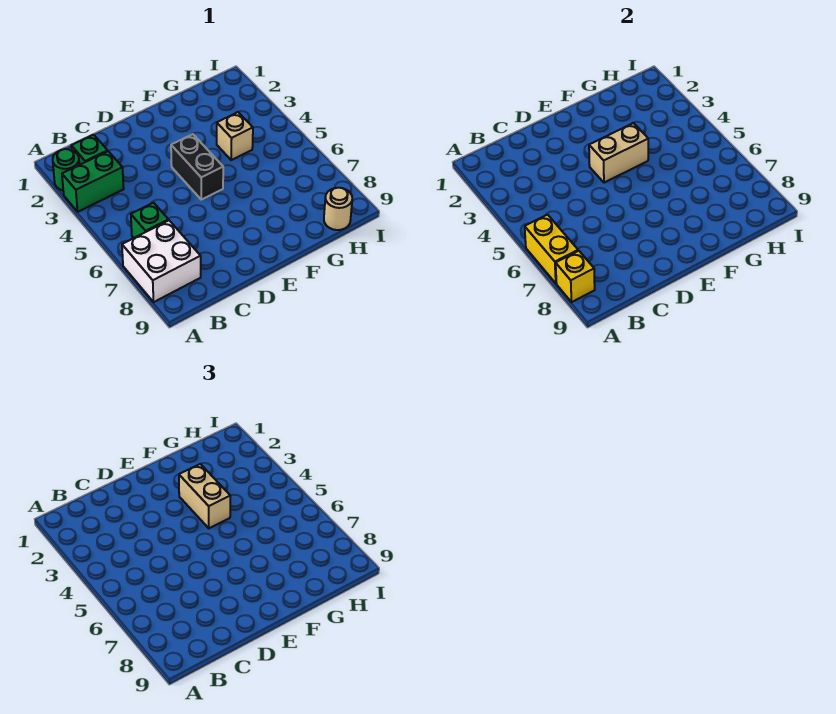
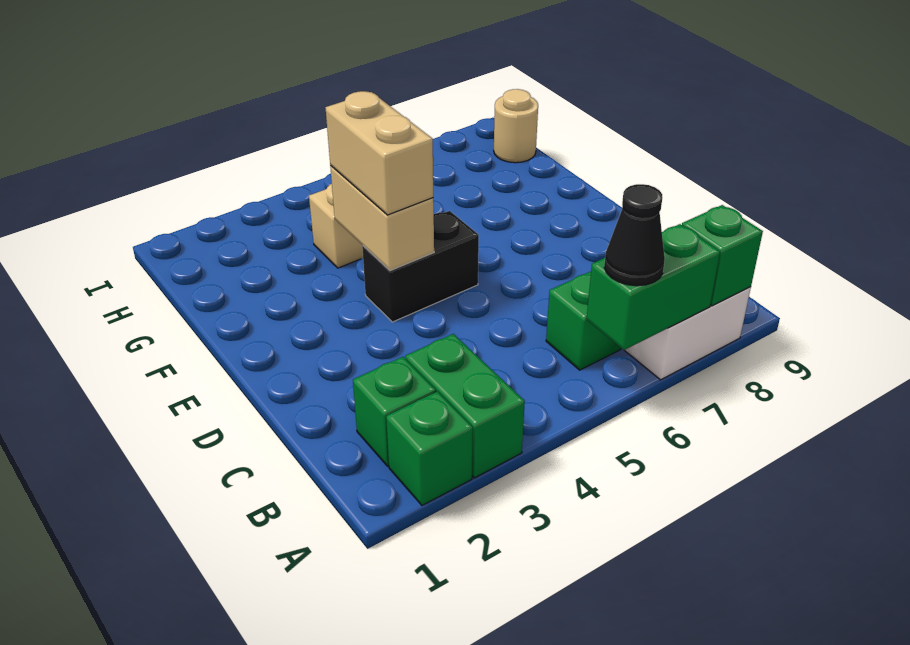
green round brick A2 level 1 -> green brick A2 level 1
yellow brick A6:A7 level 2 -> green brick A6:A7 level 2
none -> black cone A6 level 3
yellow brick A8 level 2 -> green brick A8 level 2
tan brick F3:F4 level 3 -> tan brick E4:F4 level 3

